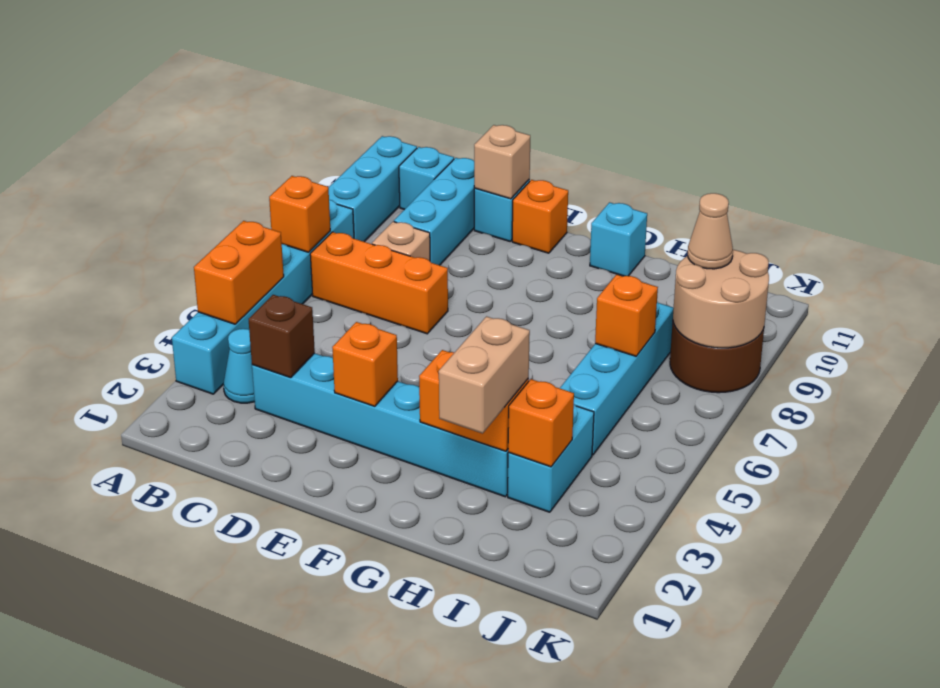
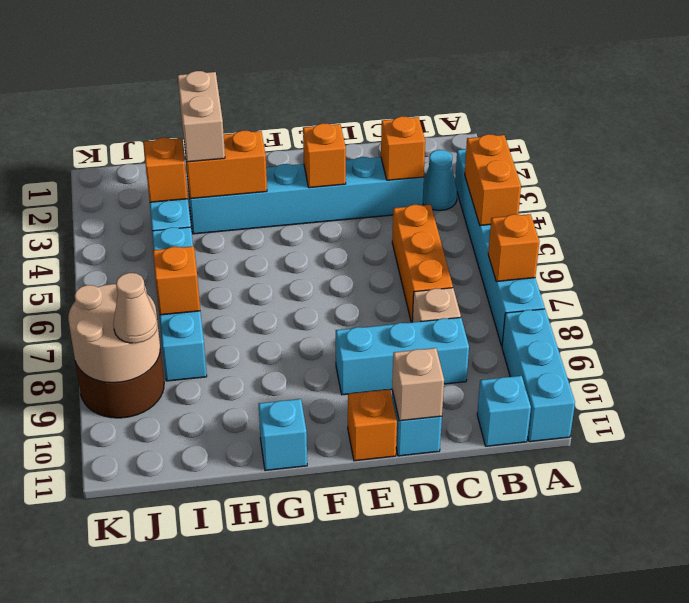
orange brick B7:D7 level 1 -> orange brick C5:C7 level 1
brown brick C3 level 2 -> orange brick C3 level 2
cyan brick C9:C11 level 1 -> cyan brick C9:E9 level 1

